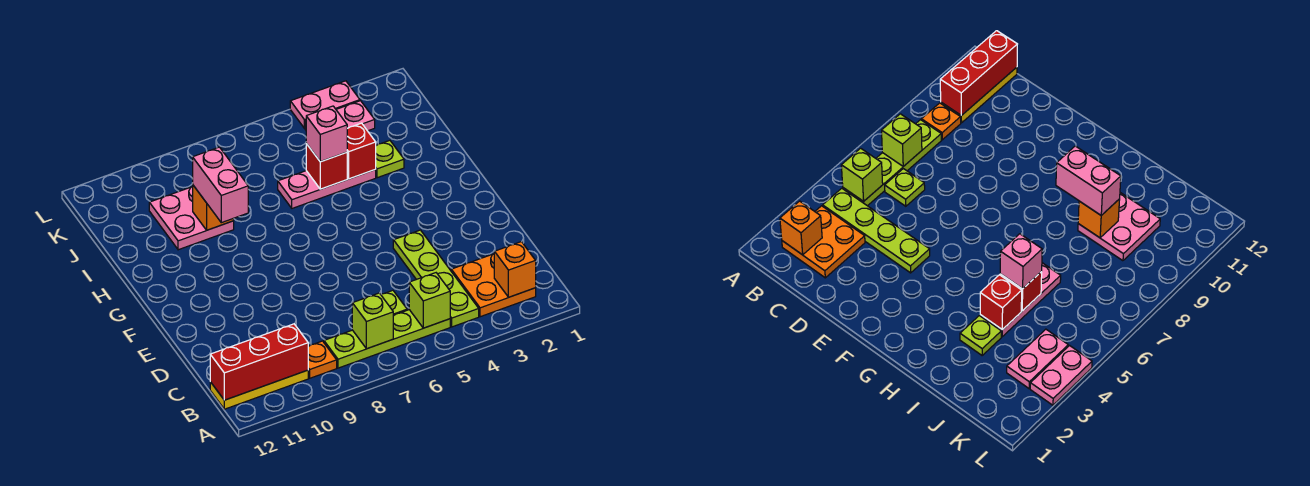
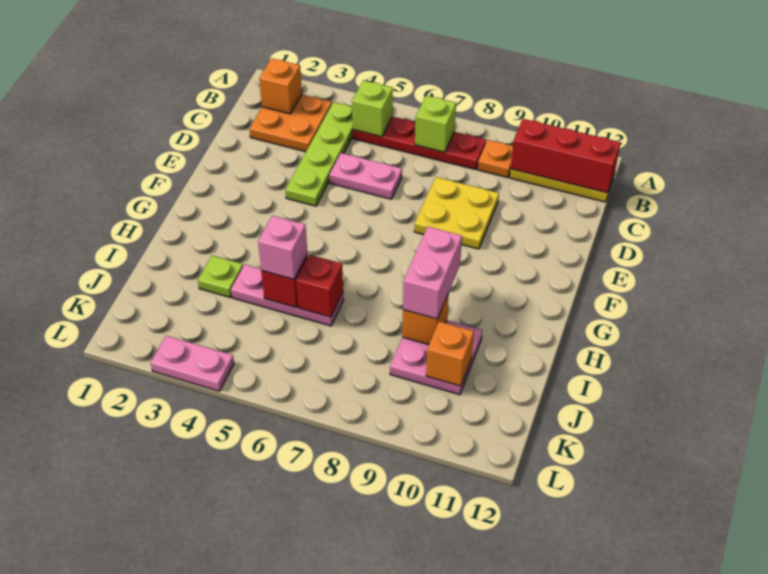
lime plate B5:B8 level 1 -> red plate B5:B8 level 1
lime plate C6 level 1 -> none
none -> yellow plate D8:E9 level 1
red brick I4 level 2 -> red brick I6 level 2
none -> orange brick J10 level 2
pink plate K3:K4 level 1 -> pink plate D5:D6 level 1

